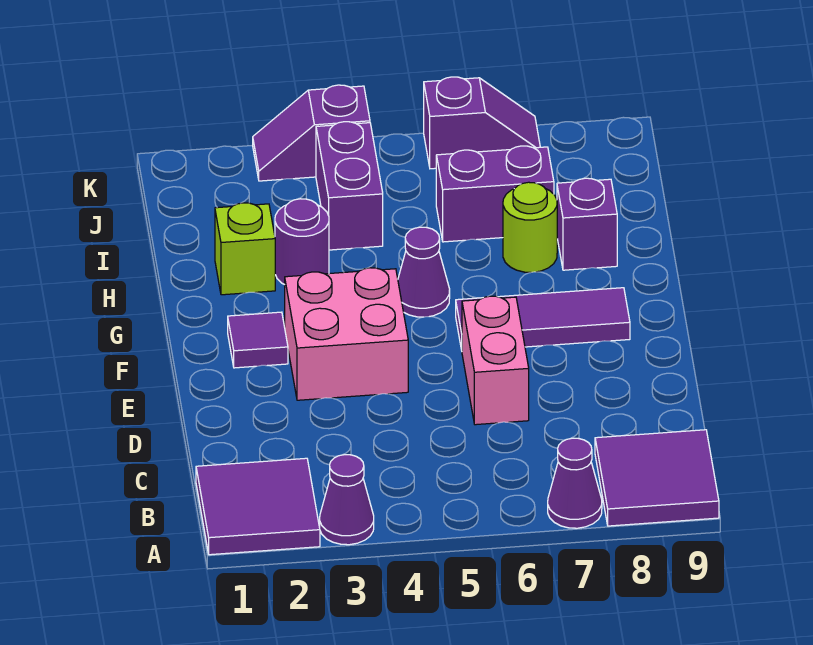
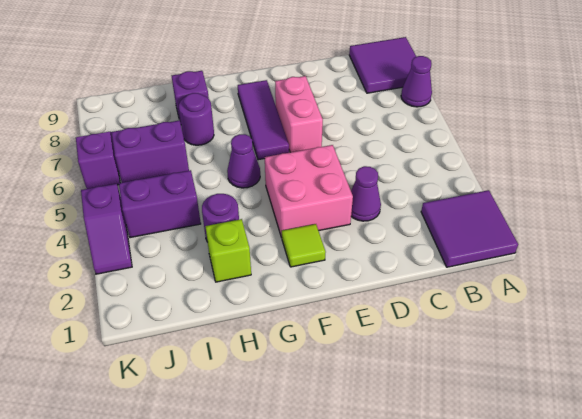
purple cone A3 level 1 -> purple cone D3 level 1
pink brick D6:E6 level 1 -> pink brick E6:E7 level 1
purple tile F2 level 1 -> lime tile F2 level 1
lime round brick H7 level 1 -> purple round brick H7 level 1
purple brick I6:I7 level 1 -> purple brick I6:J6 level 1

